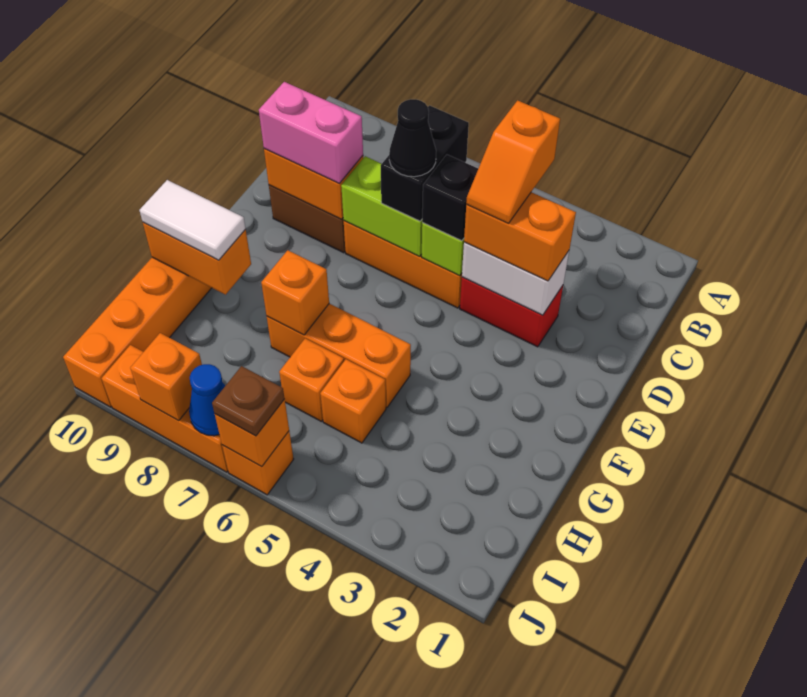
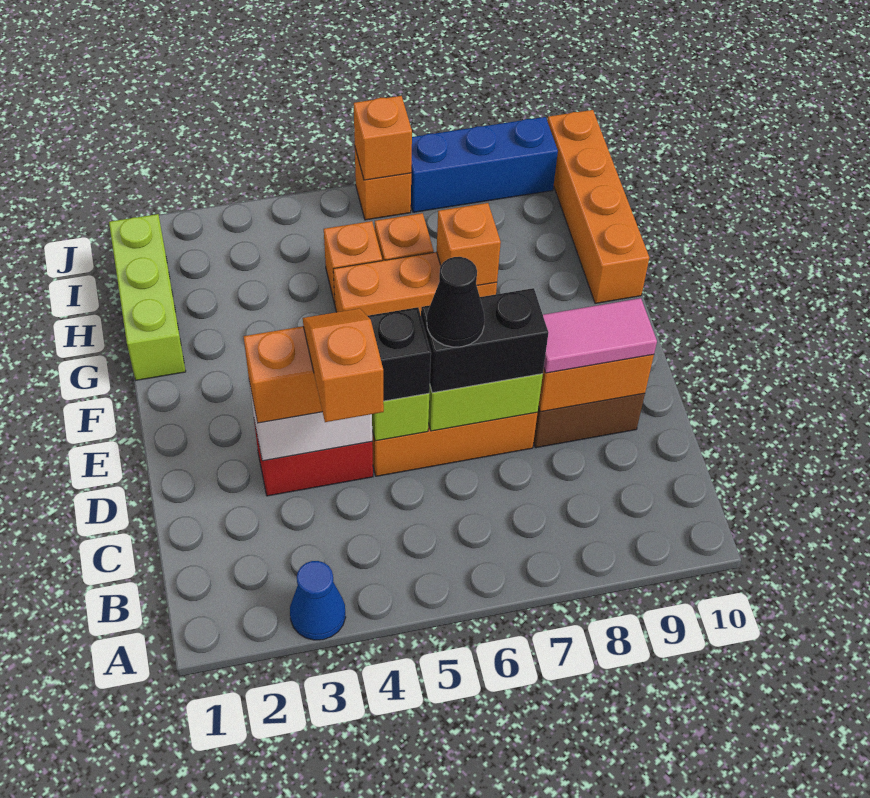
black brick C6:D6 level 3 -> black brick D6:D7 level 3
pink brick D8:D9 level 3 -> pink tile D8:D9 level 3
none -> lime brick G1:I1 level 1
orange brick G9:G10 level 2 -> none
white tile G9:G10 level 3 -> none
brown plate J6 level 3 -> none
orange brick J7:J9 level 1 -> blue brick J7:J9 level 1
blue cone J7 level 2 -> blue cone A3 level 1
orange brick J8 level 2 -> none

